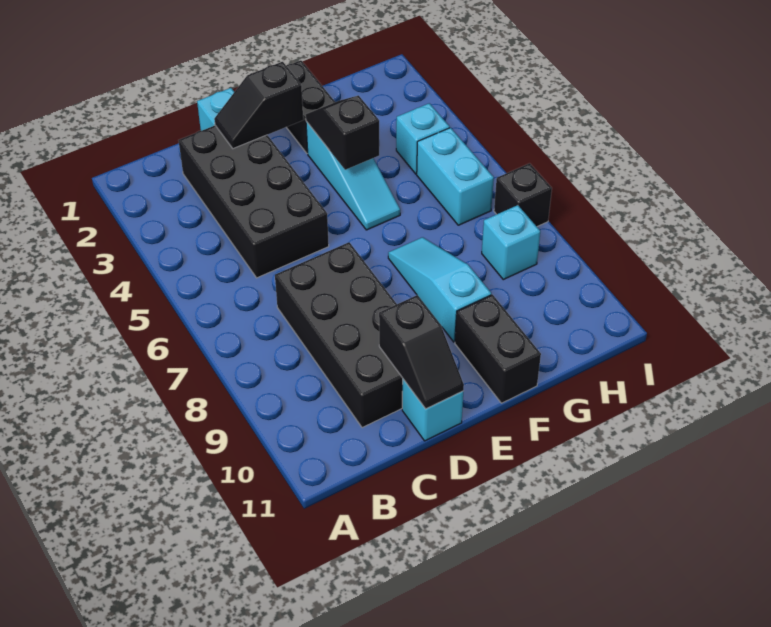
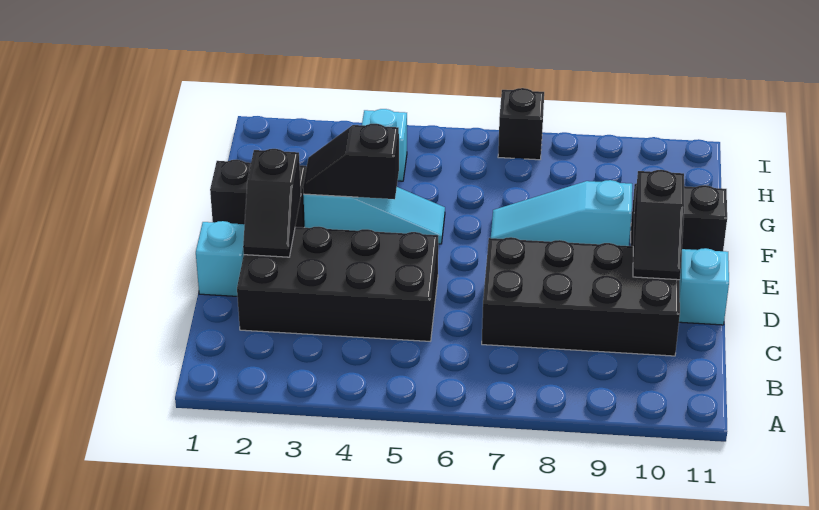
black slope D10:D11 level 2 top 10 -> black slope D10:E10 level 2 top E
cyan brick H5:H6 level 1 -> none
cyan brick H8 level 1 -> none

